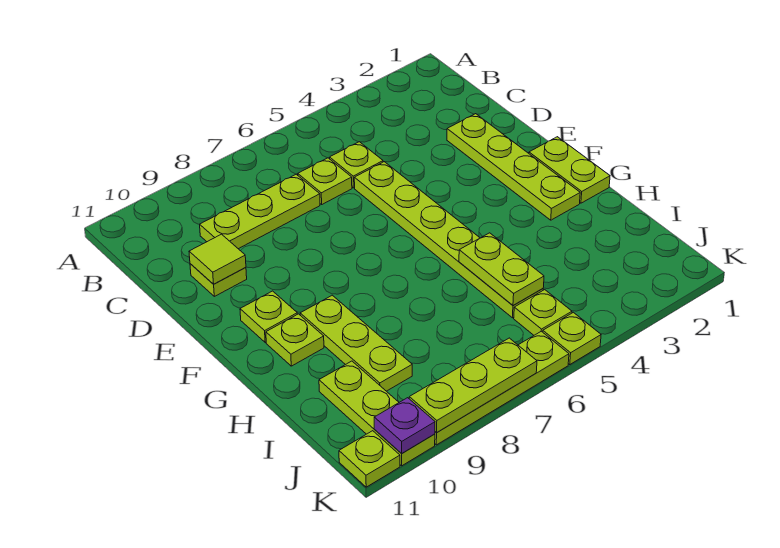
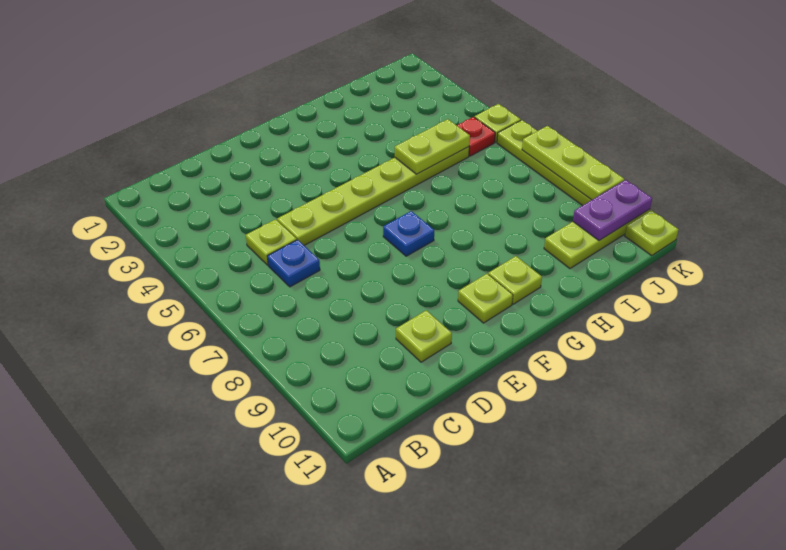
lime plate C6 level 1 -> blue plate C6 level 1
lime plate C7:C9 level 1 -> none
lime plate D2:G2 level 1 -> none
lime tile D10 level 2 -> none
lime plate F1:G1 level 1 -> none
none -> blue plate F7 level 1
lime plate G9:I9 level 1 -> none
lime plate J5 level 1 -> red plate J5 level 1
purple plate K10 level 2 -> purple plate J10:K10 level 2

